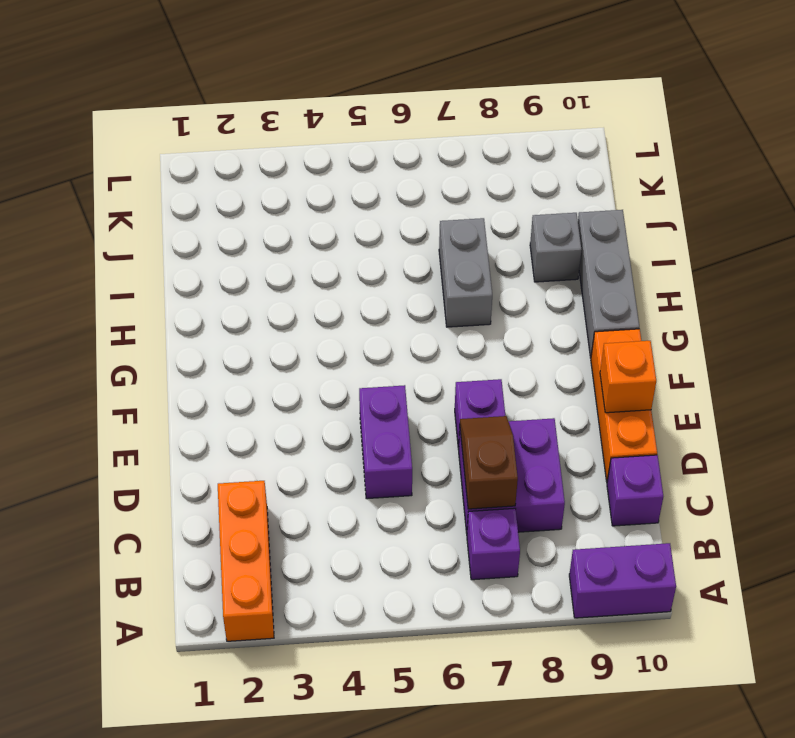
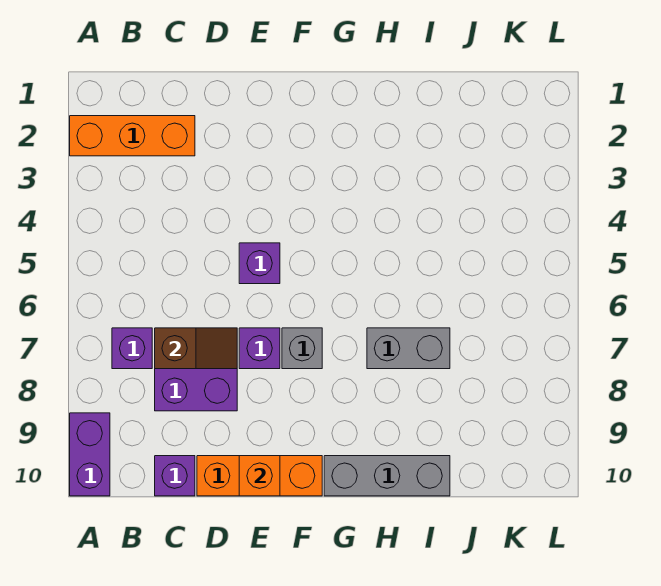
purple brick D5:E5 level 1 -> purple brick E5 level 1
grey brick I9 level 1 -> grey brick F7 level 1

